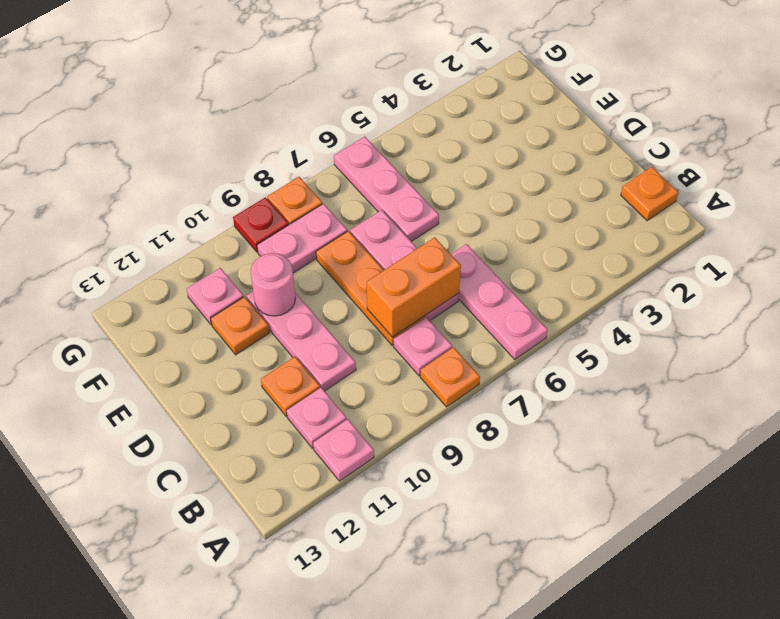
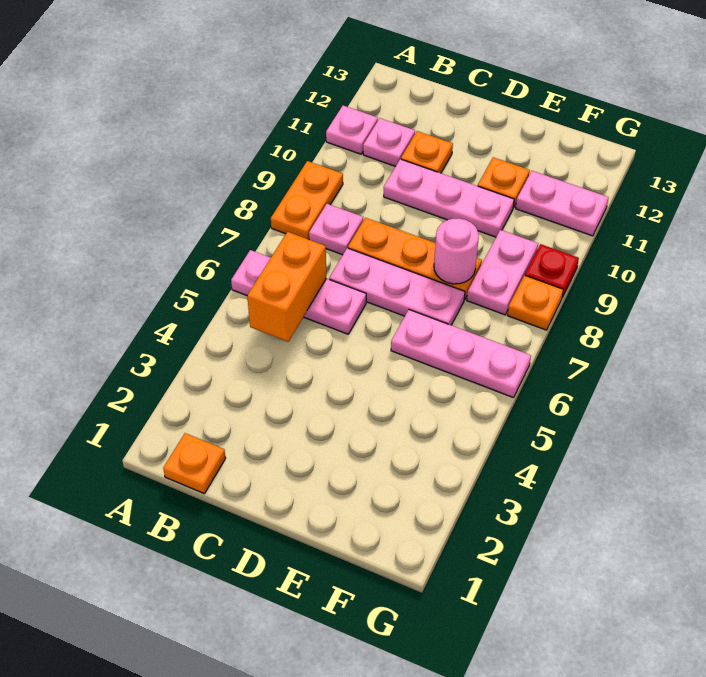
orange plate A8 level 1 -> orange plate A8:A9 level 1
orange brick C7:C8 level 2 -> orange brick B5:B6 level 2
pink round brick E10 level 2 -> pink round brick E8 level 2
pink plate F11 level 1 -> pink plate F11:G11 level 1

